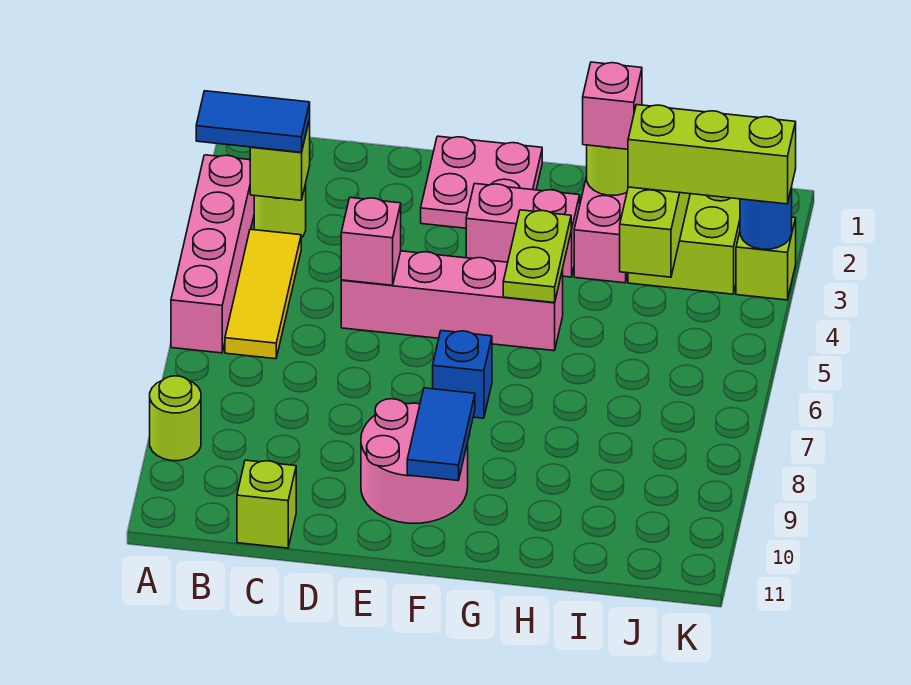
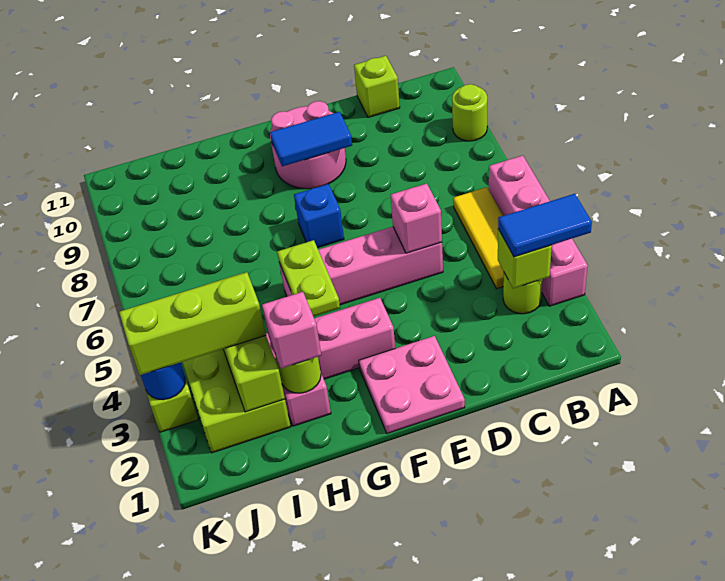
blue tile F9:F10 level 2 -> blue tile E9:F9 level 2

